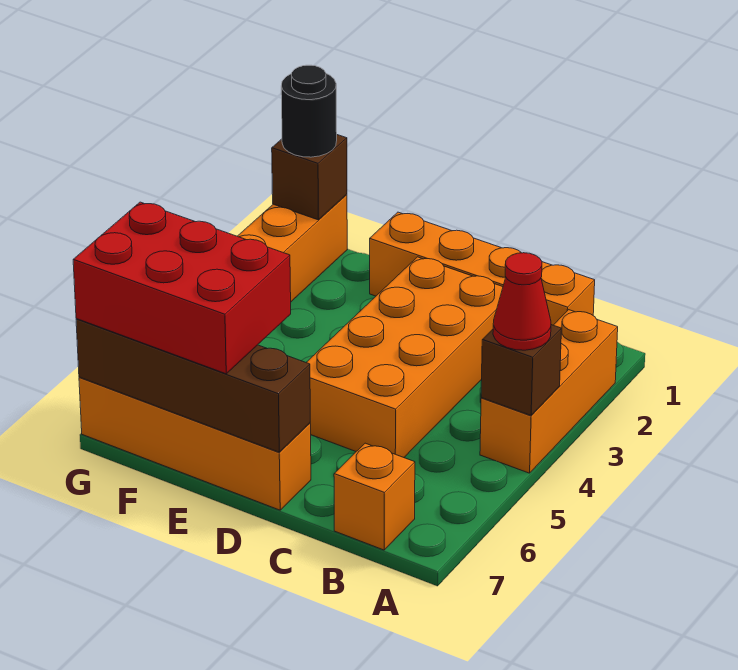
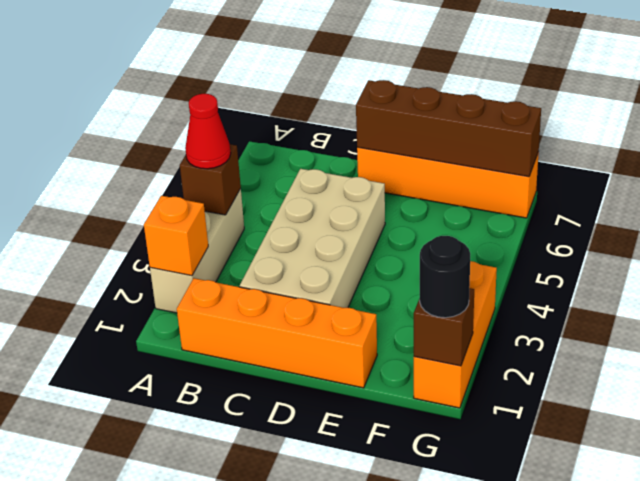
orange brick A2:A4 level 1 -> tan brick A2:A4 level 1
orange brick B7 level 1 -> orange brick A2 level 2
orange brick C2:D5 level 1 -> tan brick C2:D5 level 1
red brick E6:G7 level 3 -> none

